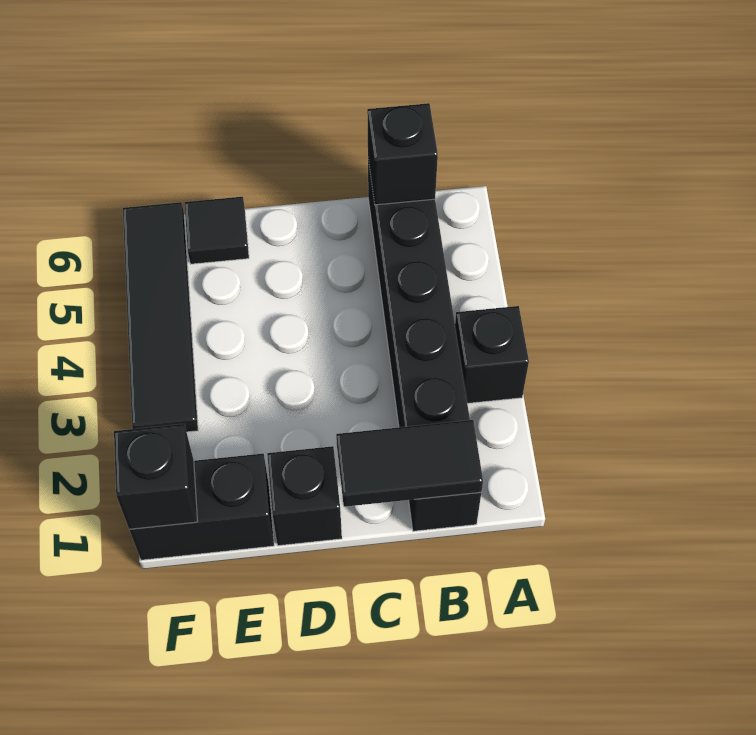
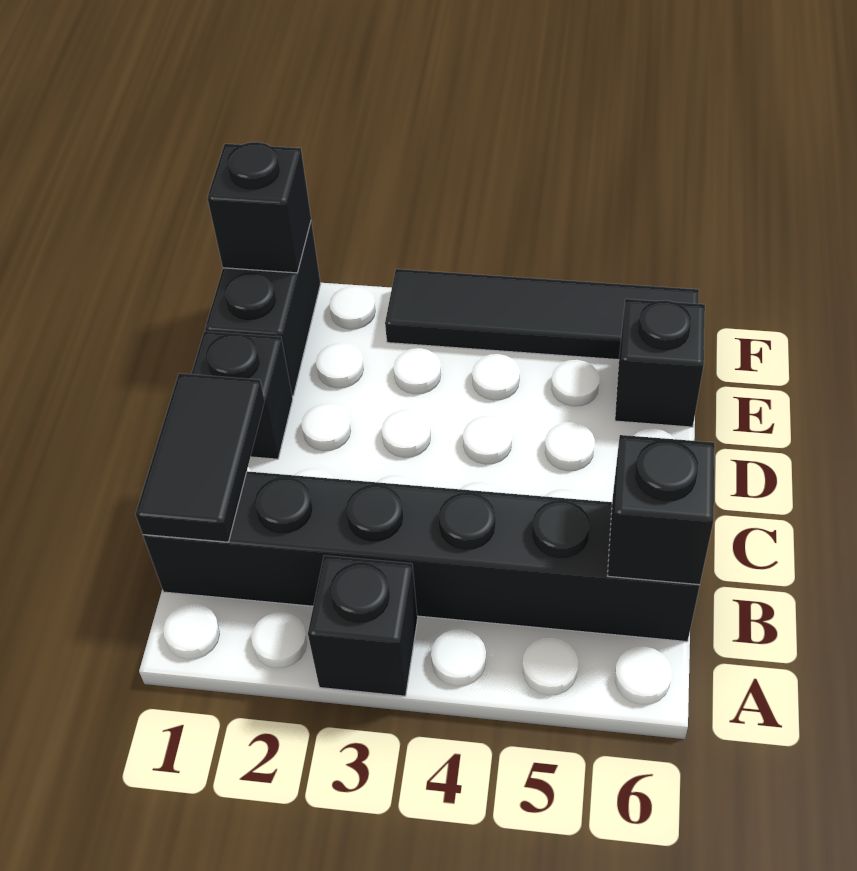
black tile E6 level 1 -> black brick E6 level 1

